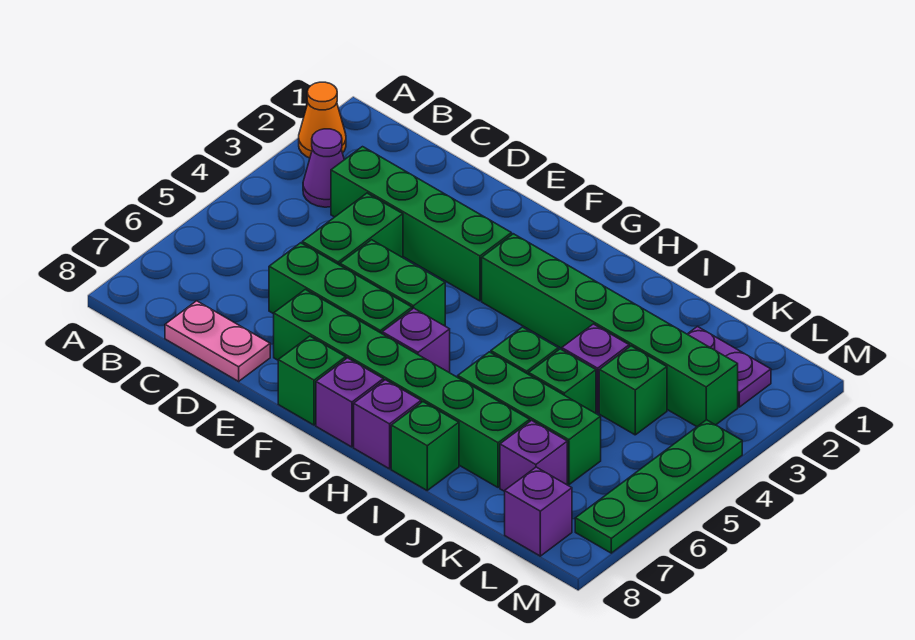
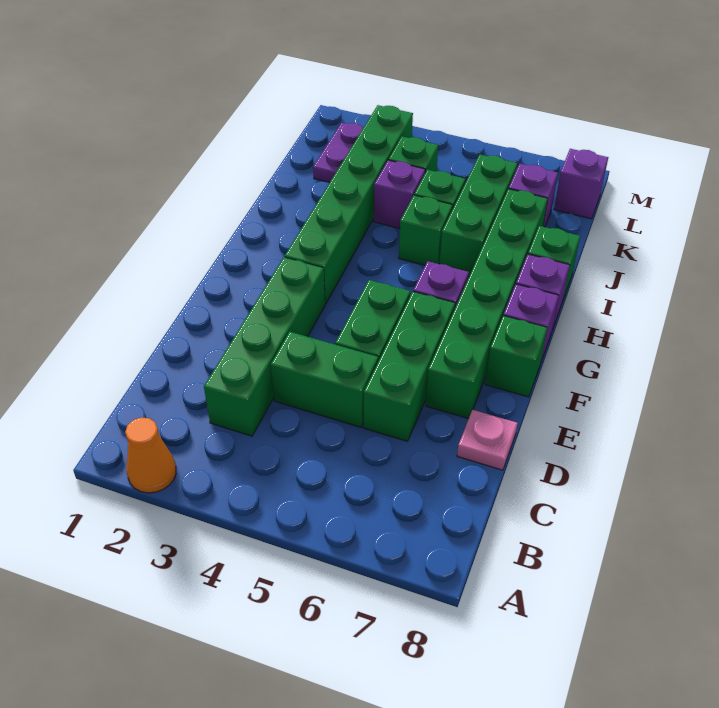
purple cone B3 level 1 -> none
pink plate C8:D8 level 1 -> pink plate D8 level 1
green plate M4:M7 level 1 -> none

